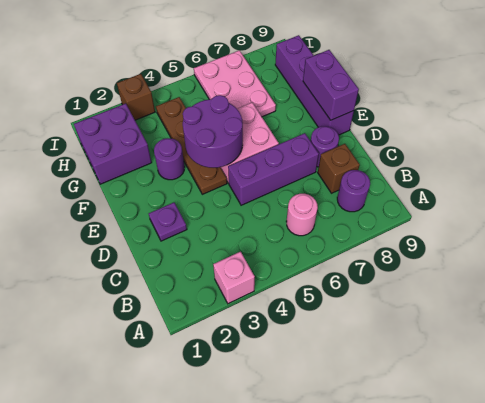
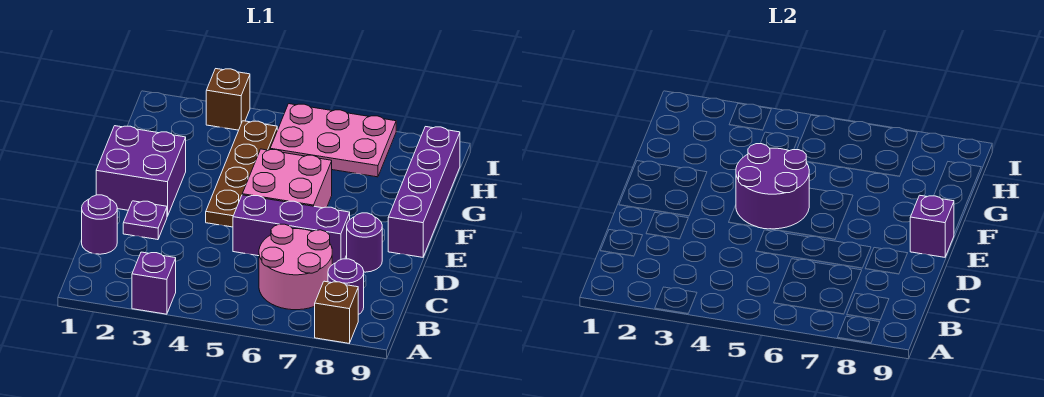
pink brick A3 level 1 -> purple brick A3 level 1
pink round brick B6 level 1 -> pink round brick B6:C7 level 1
brown brick C8 level 1 -> brown brick A8 level 1
purple brick E9:F9 level 2 -> purple brick E9 level 2
purple round brick F3 level 1 -> purple round brick C1 level 1
purple brick G1:H2 level 1 -> purple brick E1:F2 level 1
pink plate G6:I7 level 1 -> pink plate H5:I7 level 1

